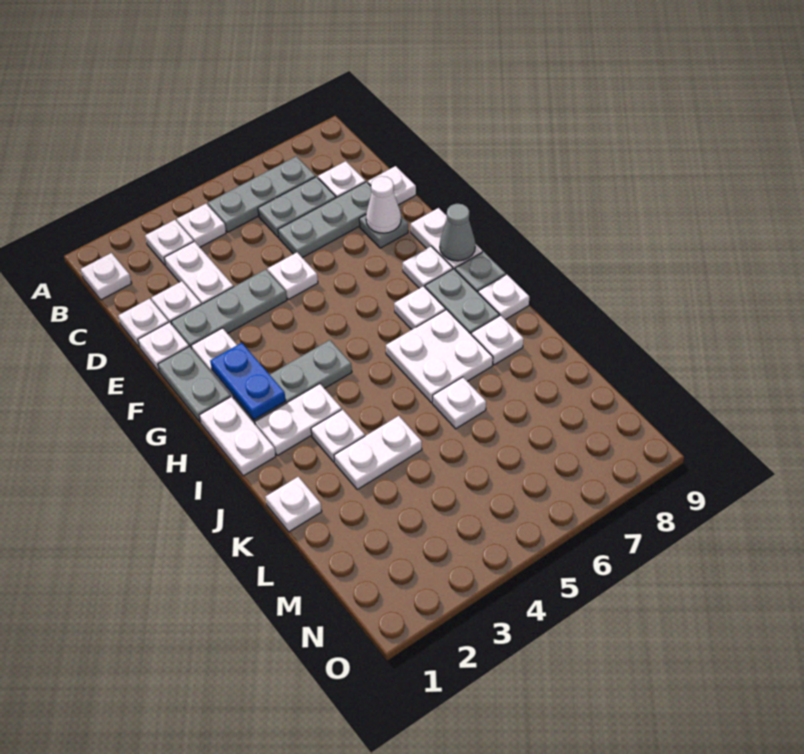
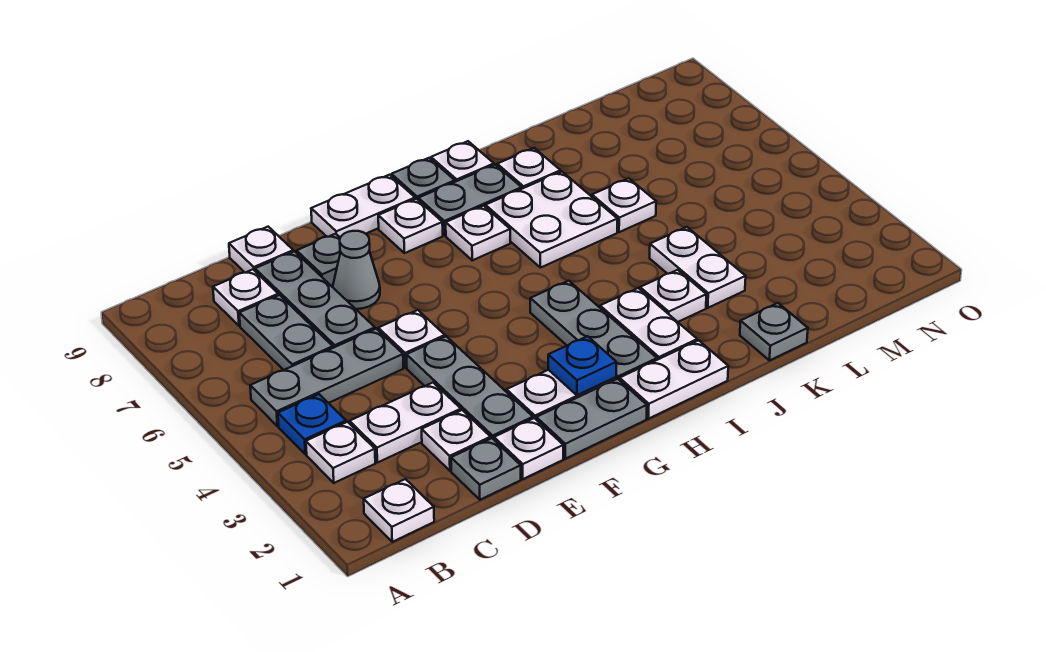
white plate B4 level 1 -> blue plate B4 level 1
grey plate B5:B7 level 1 -> grey plate B5:D5 level 1
white plate D1 level 1 -> grey plate D1 level 1
white cone E8 level 2 -> none
blue plate G2:H2 level 2 -> blue plate G2 level 2
grey cone G9 level 2 -> grey cone E7 level 1
white plate K1 level 1 -> grey plate K1 level 1

